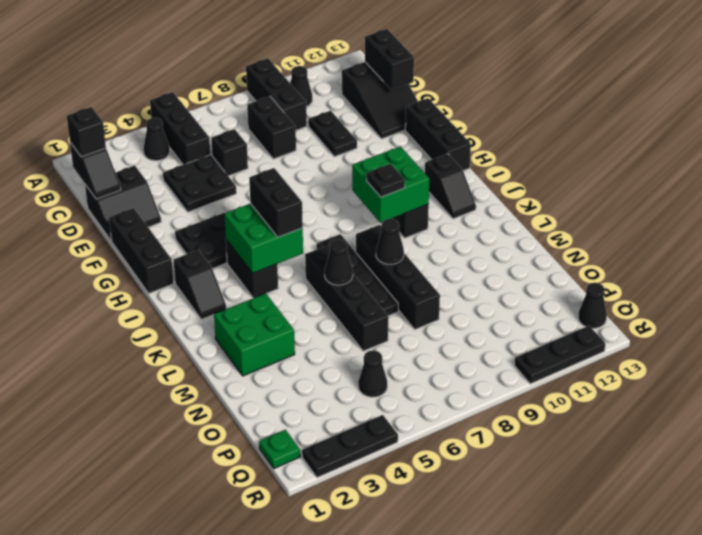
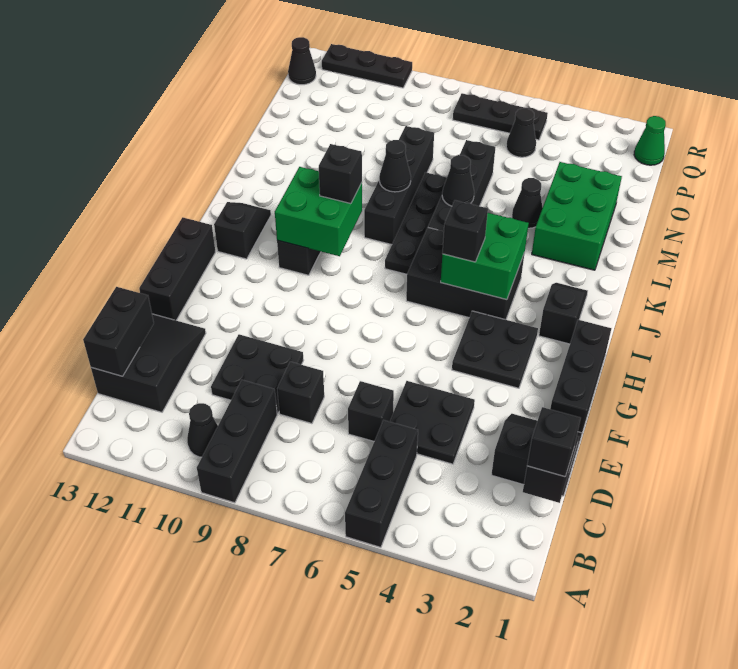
black cone B4 level 1 -> black cone M4 level 1
black brick C8:D8 level 1 -> black brick D8 level 1
black plate D10:E10 level 1 -> black plate D9:E10 level 1
black brick I4:J4 level 1 -> black brick I4:J6 level 1
black brick I5:J5 level 3 -> black brick I5 level 3
black plate J9 level 3 -> black brick J9 level 3
green brick L2:M3 level 1 -> green brick L2:N3 level 1
green plate Q1 level 1 -> green cone Q1 level 1
black plate R2:R4 level 1 -> black plate Q5:Q7 level 1

